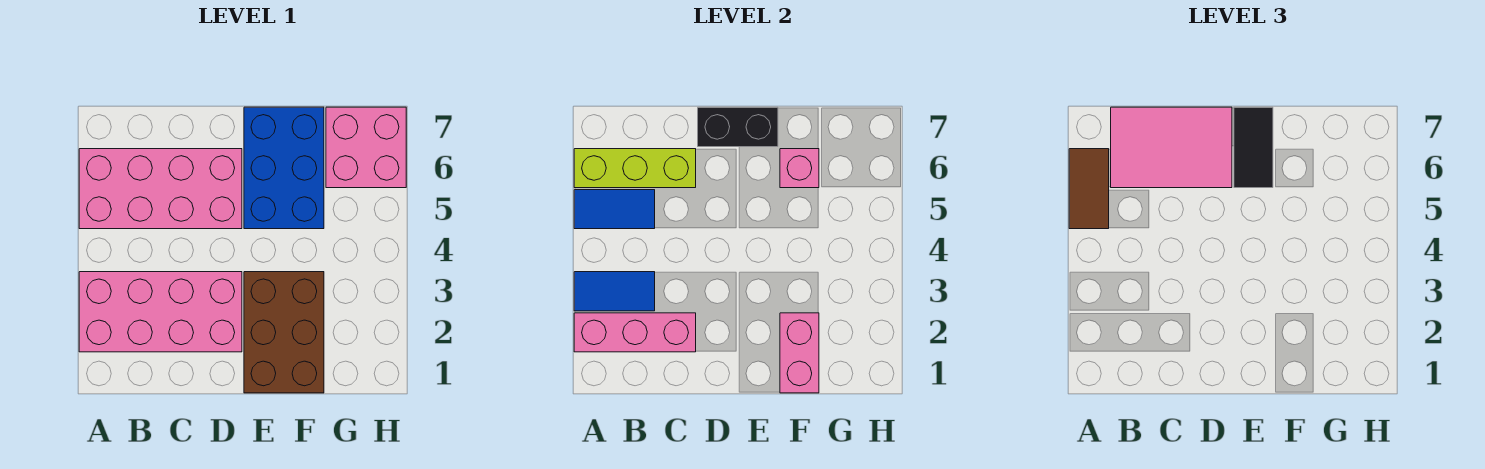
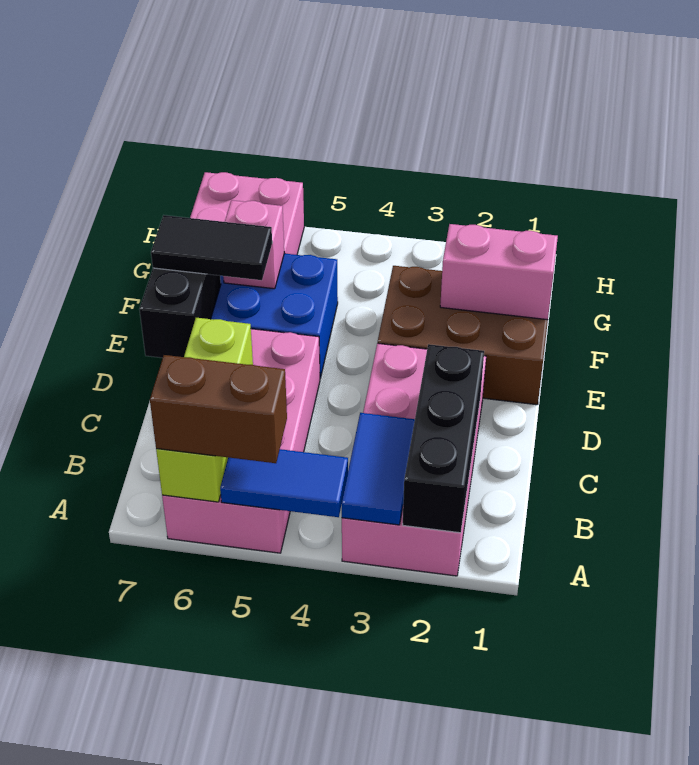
pink brick A2:C2 level 2 -> black brick A2:C2 level 2
blue tile A5:B5 level 2 -> blue tile A4:A5 level 2
brown tile A5:A6 level 3 -> brown brick A5:A6 level 3
pink tile B6:D7 level 3 -> none

